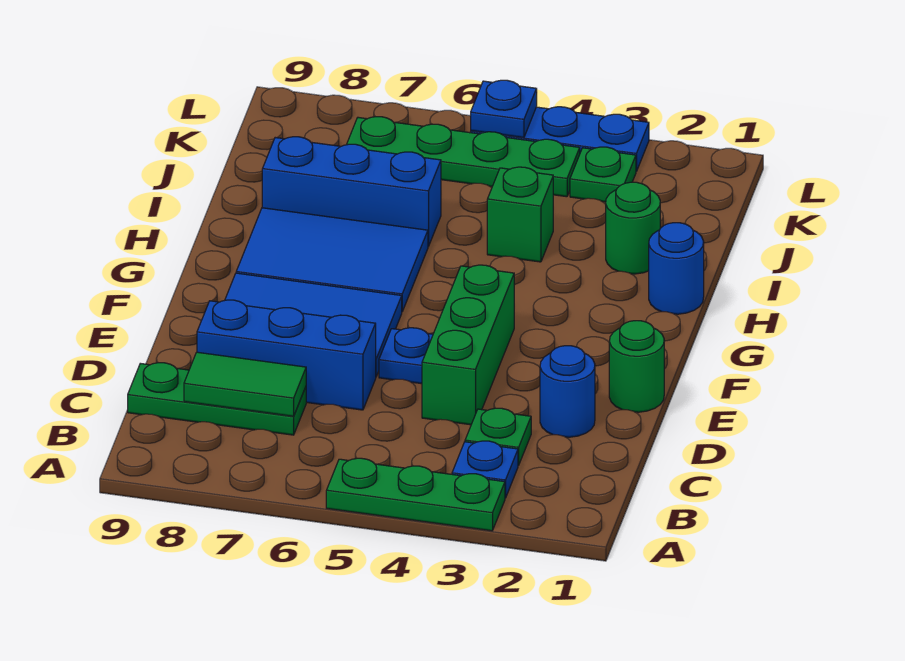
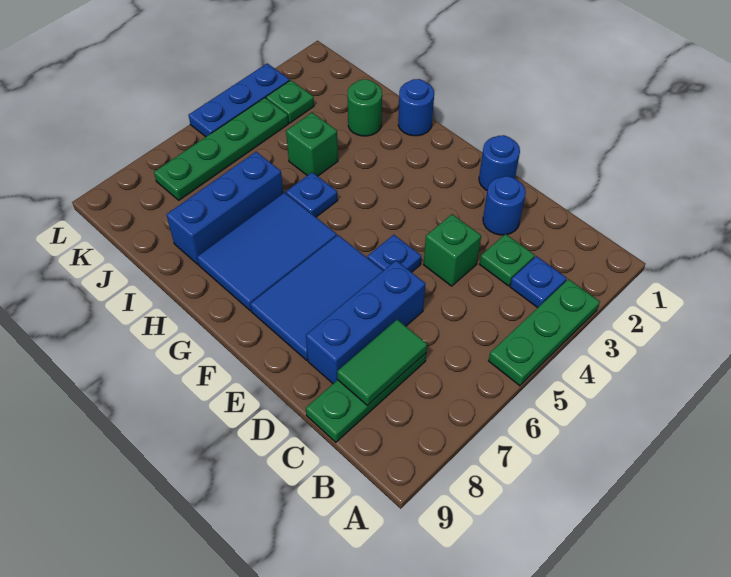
green brick D4:F4 level 1 -> green brick D4 level 1
green round brick E1 level 1 -> blue round brick E1 level 1
blue plate L5 level 2 -> blue plate H5 level 1

